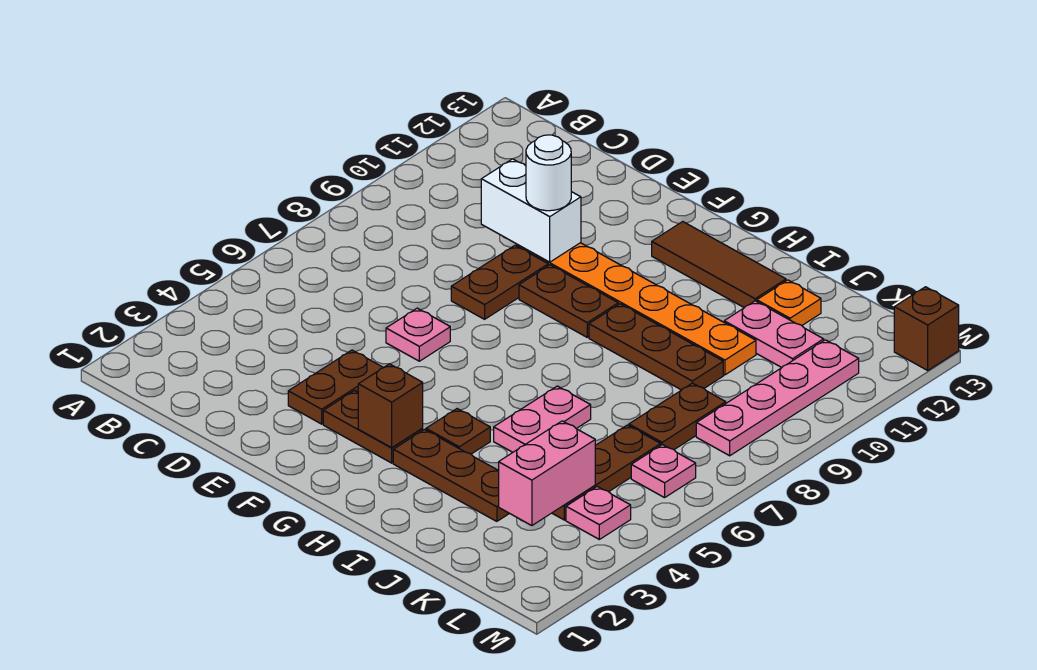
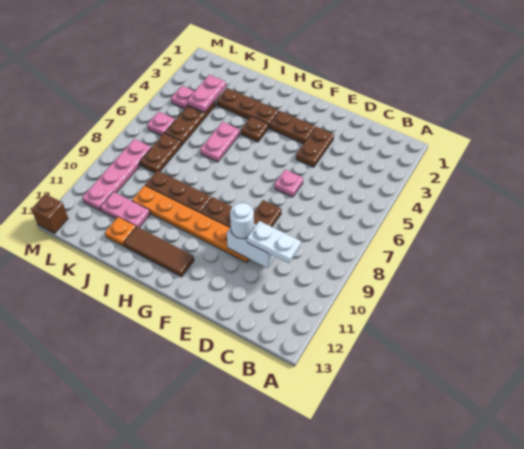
none -> white plate C10:D10 level 3
brown brick G3 level 2 -> none
pink brick K3:K4 level 2 -> pink plate K3:K4 level 2

